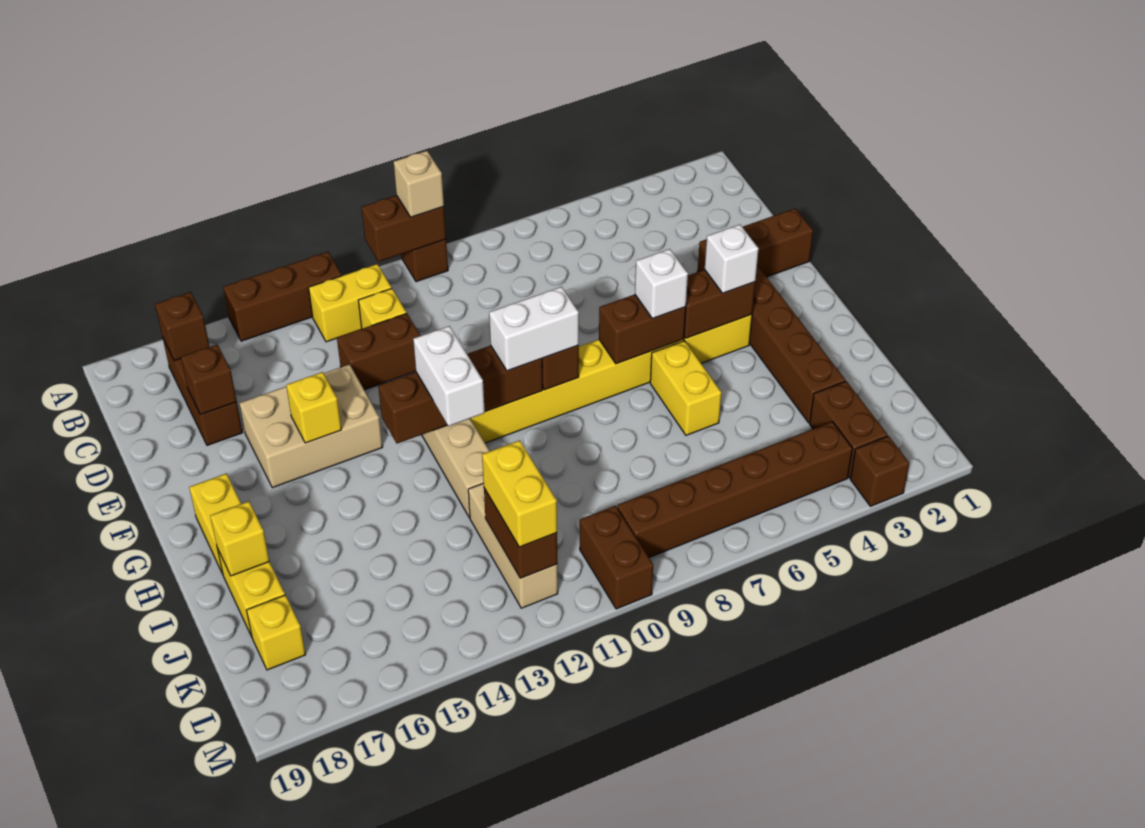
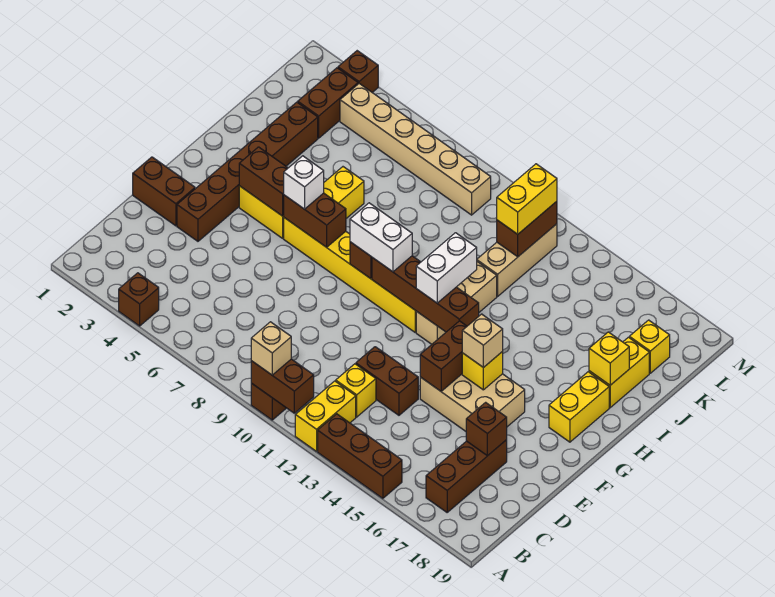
yellow brick B12:B13 level 1 -> yellow brick A12:B12 level 1
brown brick B17 level 2 -> brown brick A4 level 1
none -> tan brick F15 level 3
white brick G4 level 3 -> none
brown brick L4:L9 level 1 -> tan brick L4:L9 level 1
brown brick L10:M10 level 1 -> brown brick E14:F14 level 2

